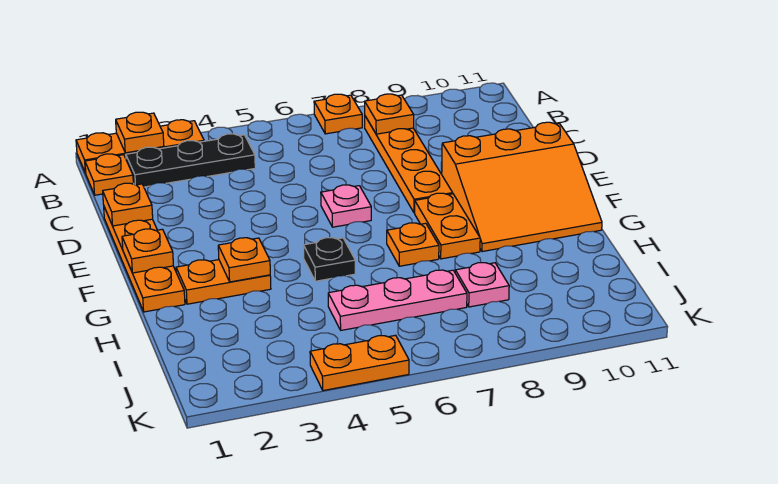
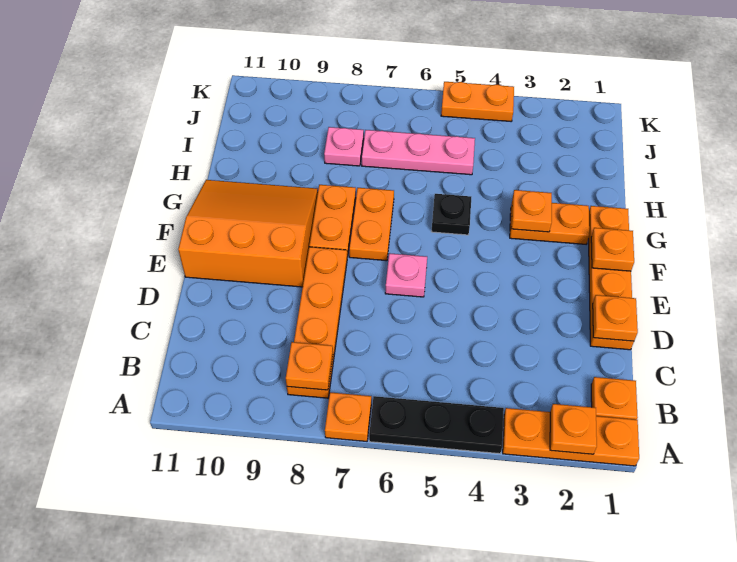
black plate B2:B4 level 1 -> black plate A4:A6 level 1
orange plate G7 level 1 -> orange plate F7:G7 level 1

